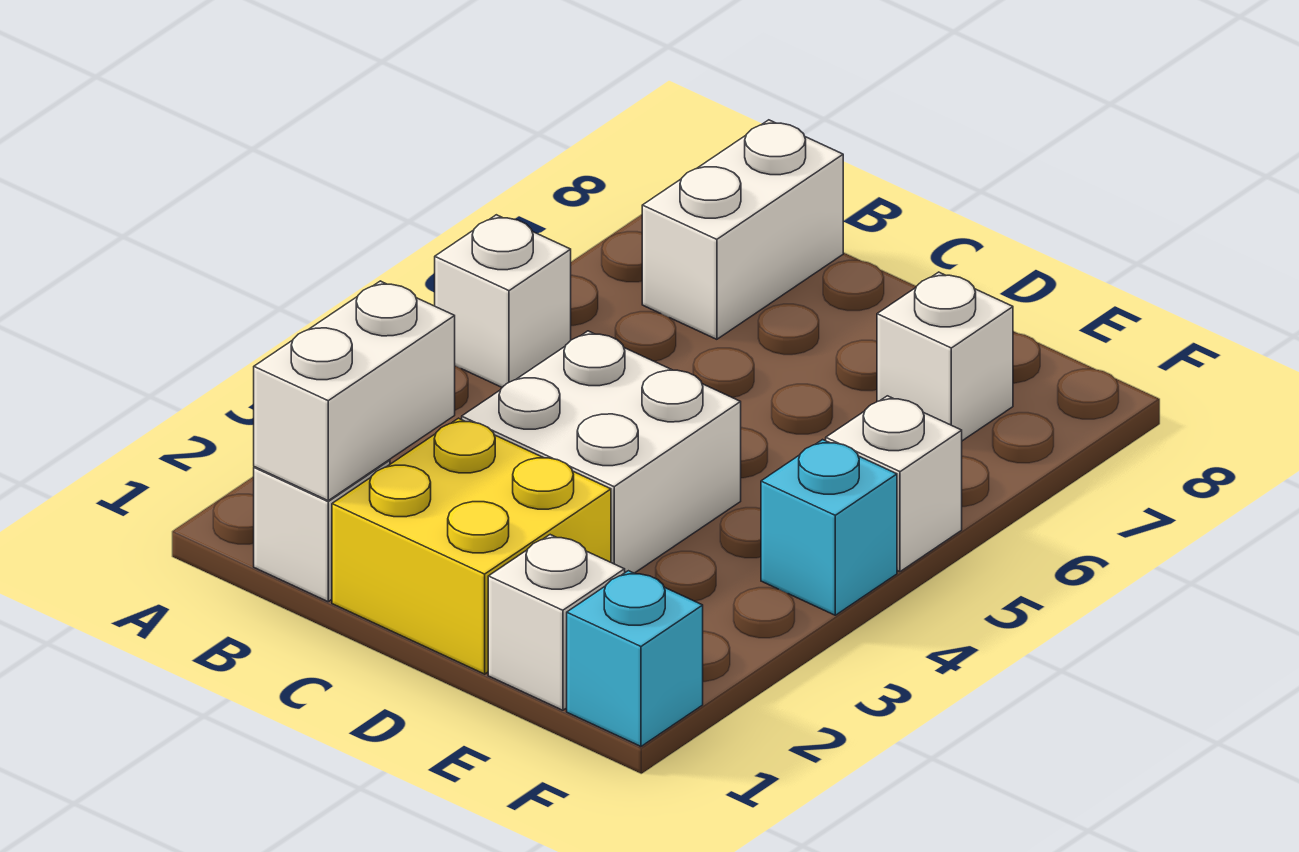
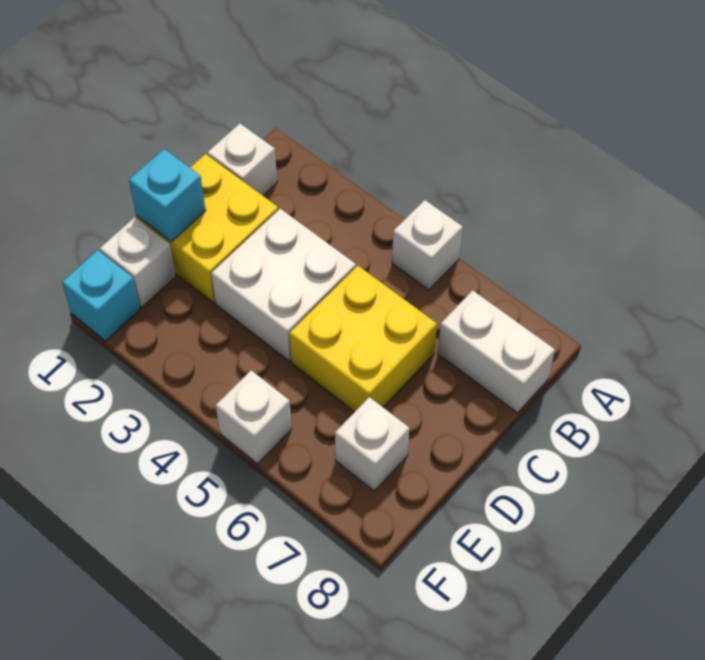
white brick B1:B2 level 2 -> none
none -> yellow brick C5:D6 level 1
cyan brick F4 level 1 -> cyan brick D1 level 2

